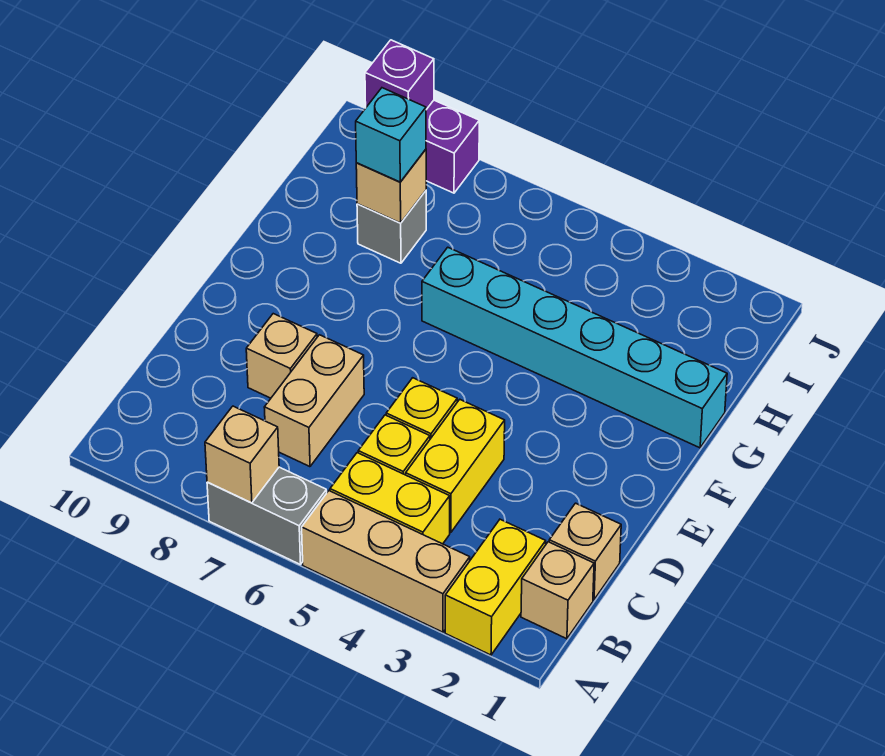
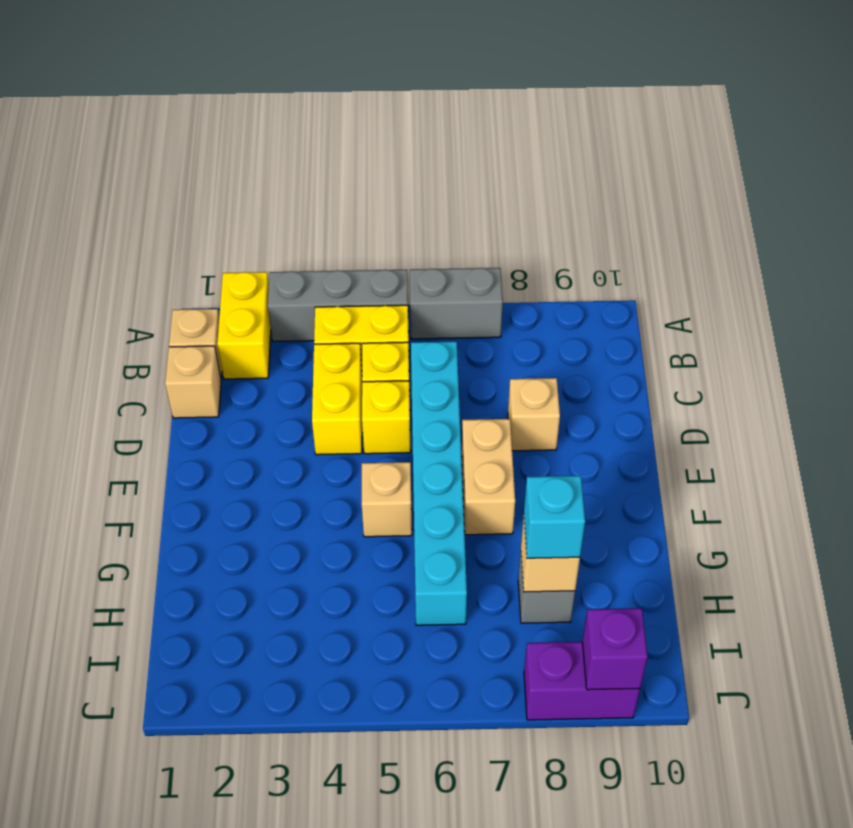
tan brick A3:A5 level 1 -> grey brick A3:A5 level 1
tan brick A7 level 2 -> tan brick F5 level 1
tan brick C7:D7 level 1 -> tan brick E7:F7 level 1
cyan brick G1:G6 level 1 -> cyan brick C6:H6 level 1

